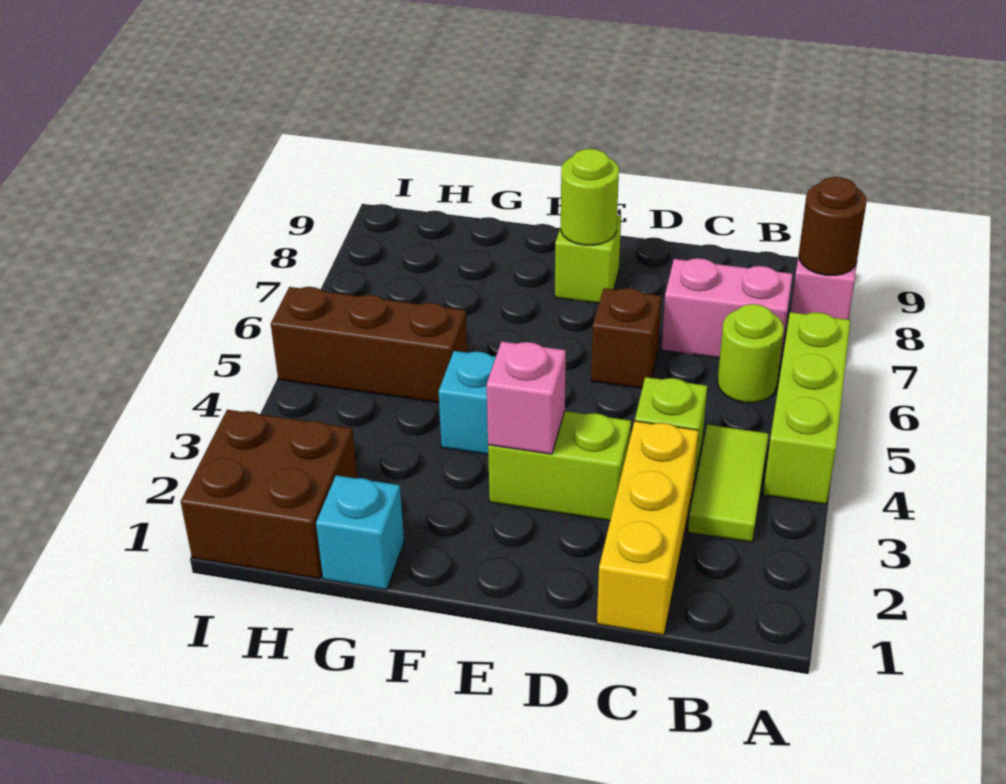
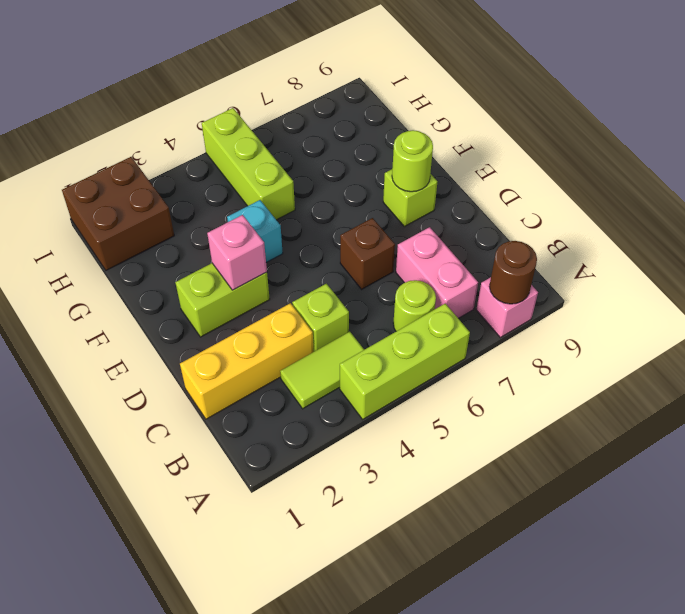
lime brick D3:E3 level 1 -> lime brick E2:E3 level 1
cyan brick G1 level 1 -> none
brown brick G5:I5 level 1 -> lime brick G5:I5 level 1

